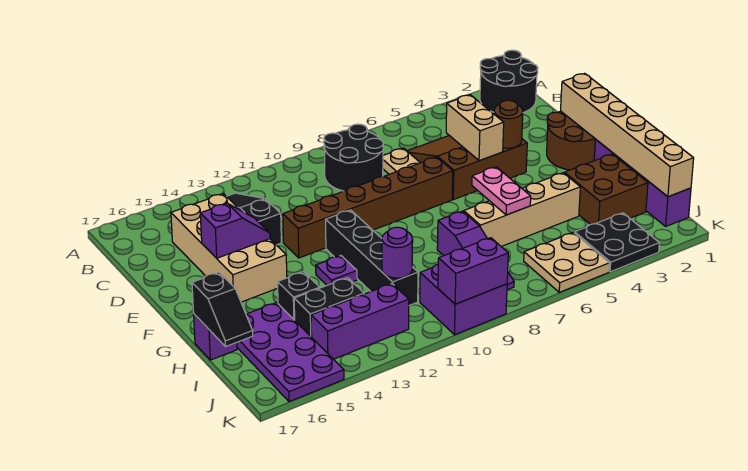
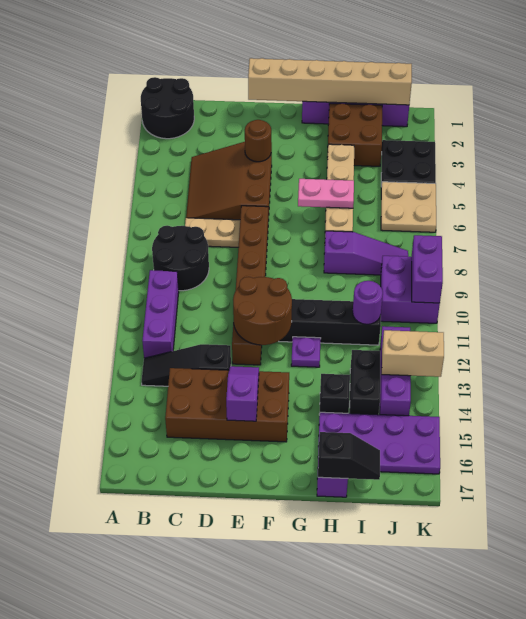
none -> purple brick B10:B12 level 1
tan brick C14:F15 level 1 -> brown brick C14:F15 level 1
tan brick D5:E5 level 2 -> tan brick J13:K13 level 2
brown round brick E1:F2 level 1 -> brown round brick E11:F12 level 2

